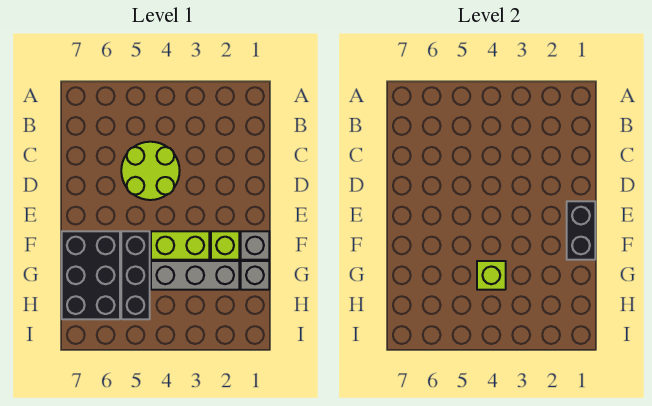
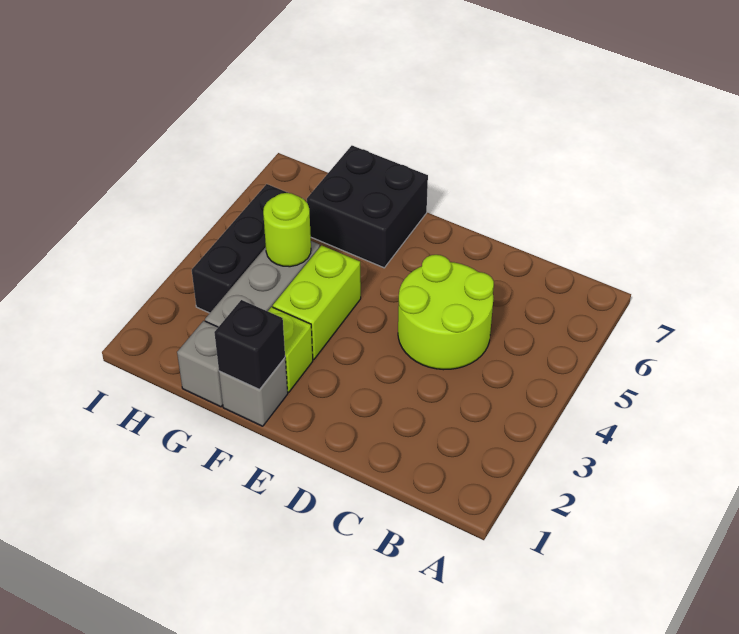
black brick E1:F1 level 2 -> black brick F1 level 2
black brick F5:H5 level 1 -> black brick H3:H5 level 1
black brick F6:H7 level 1 -> black brick F6:G7 level 1
lime brick G4 level 2 -> lime round brick G4 level 2

